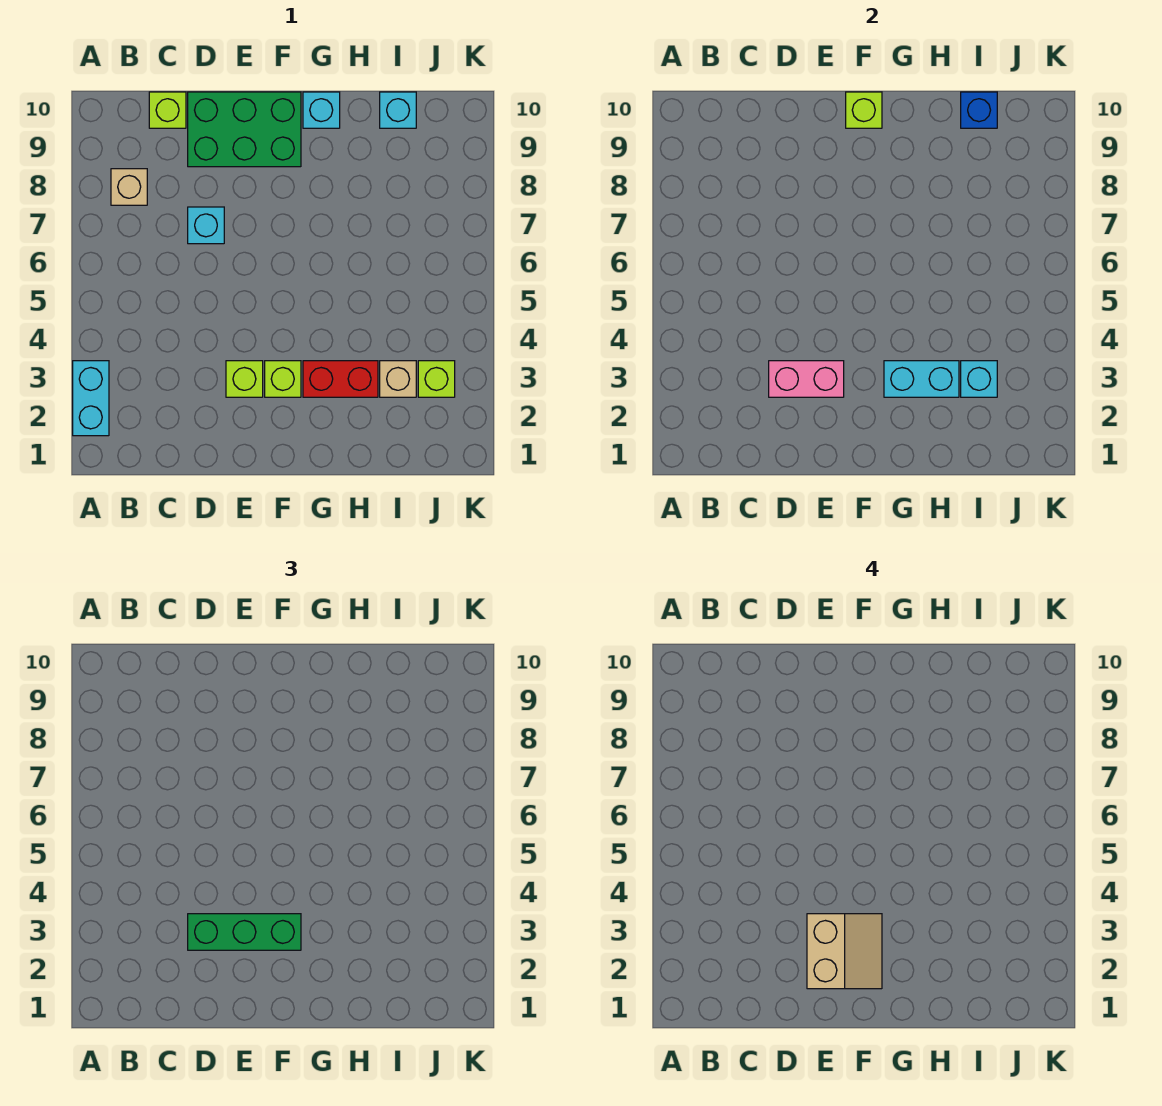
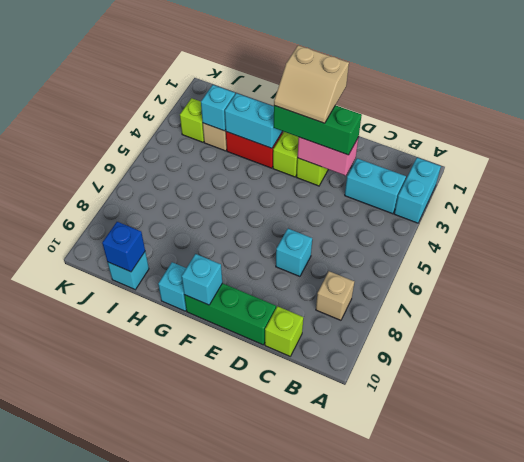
none -> cyan brick B3:C3 level 1
green brick D9:F10 level 1 -> green brick D10:F10 level 1
tan slope E2:F3 level 4 top E -> tan slope E2:F3 level 4 top 2
lime brick F10 level 2 -> cyan brick F10 level 2

